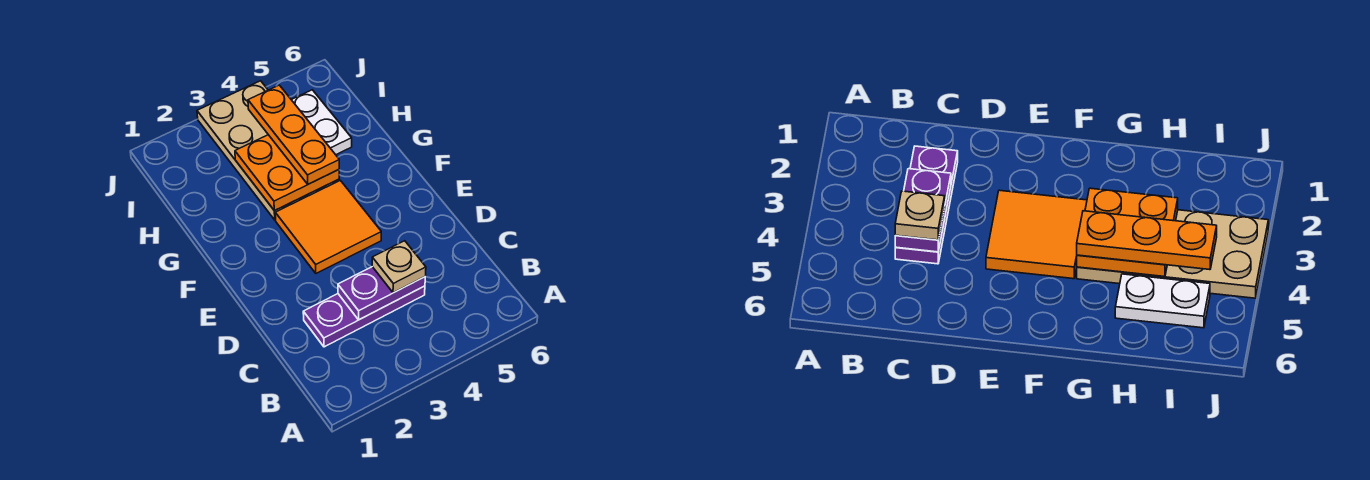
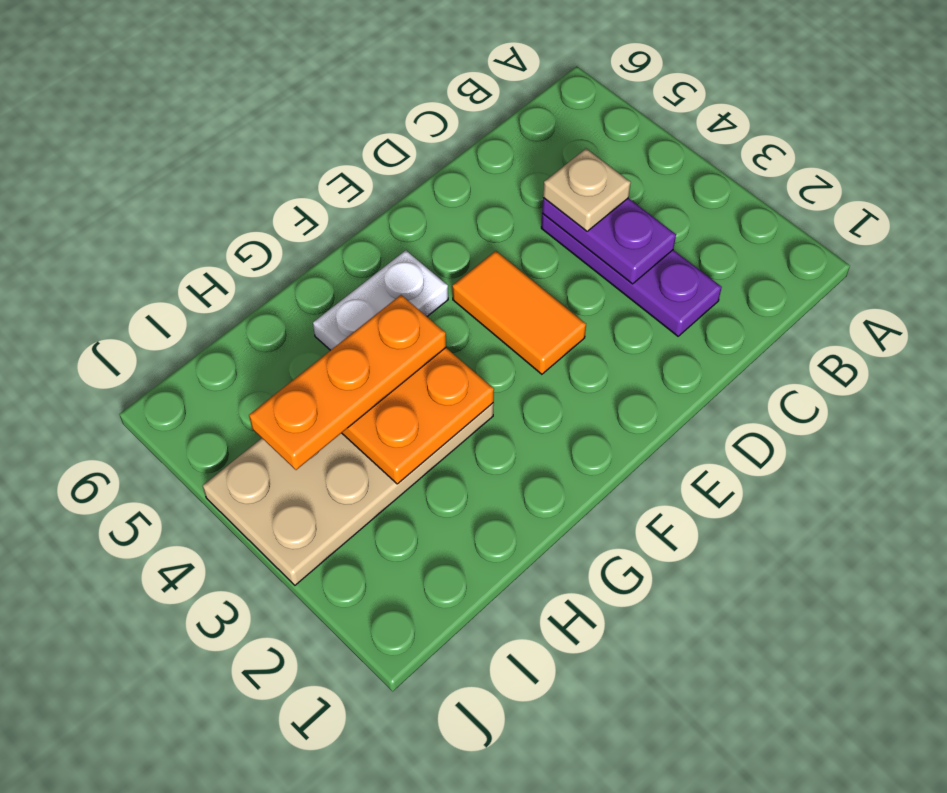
orange tile E3:F4 level 1 -> orange tile E3:E4 level 1
white plate H5:I5 level 1 -> white plate F5:G5 level 1

